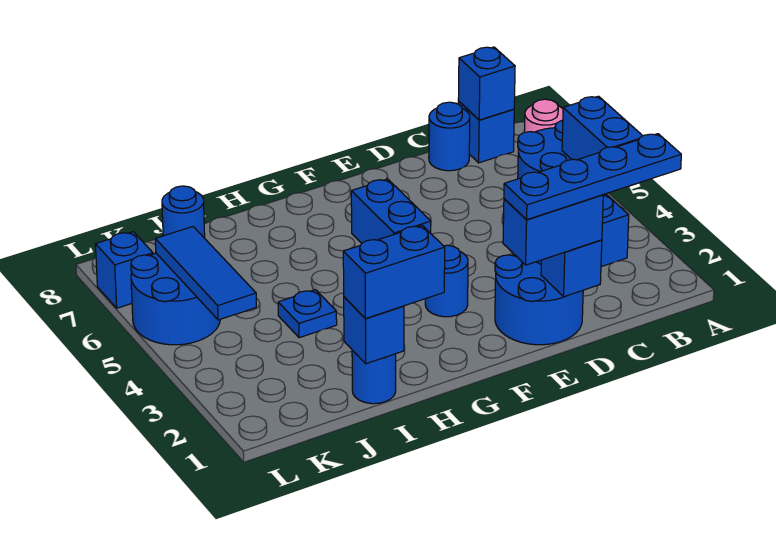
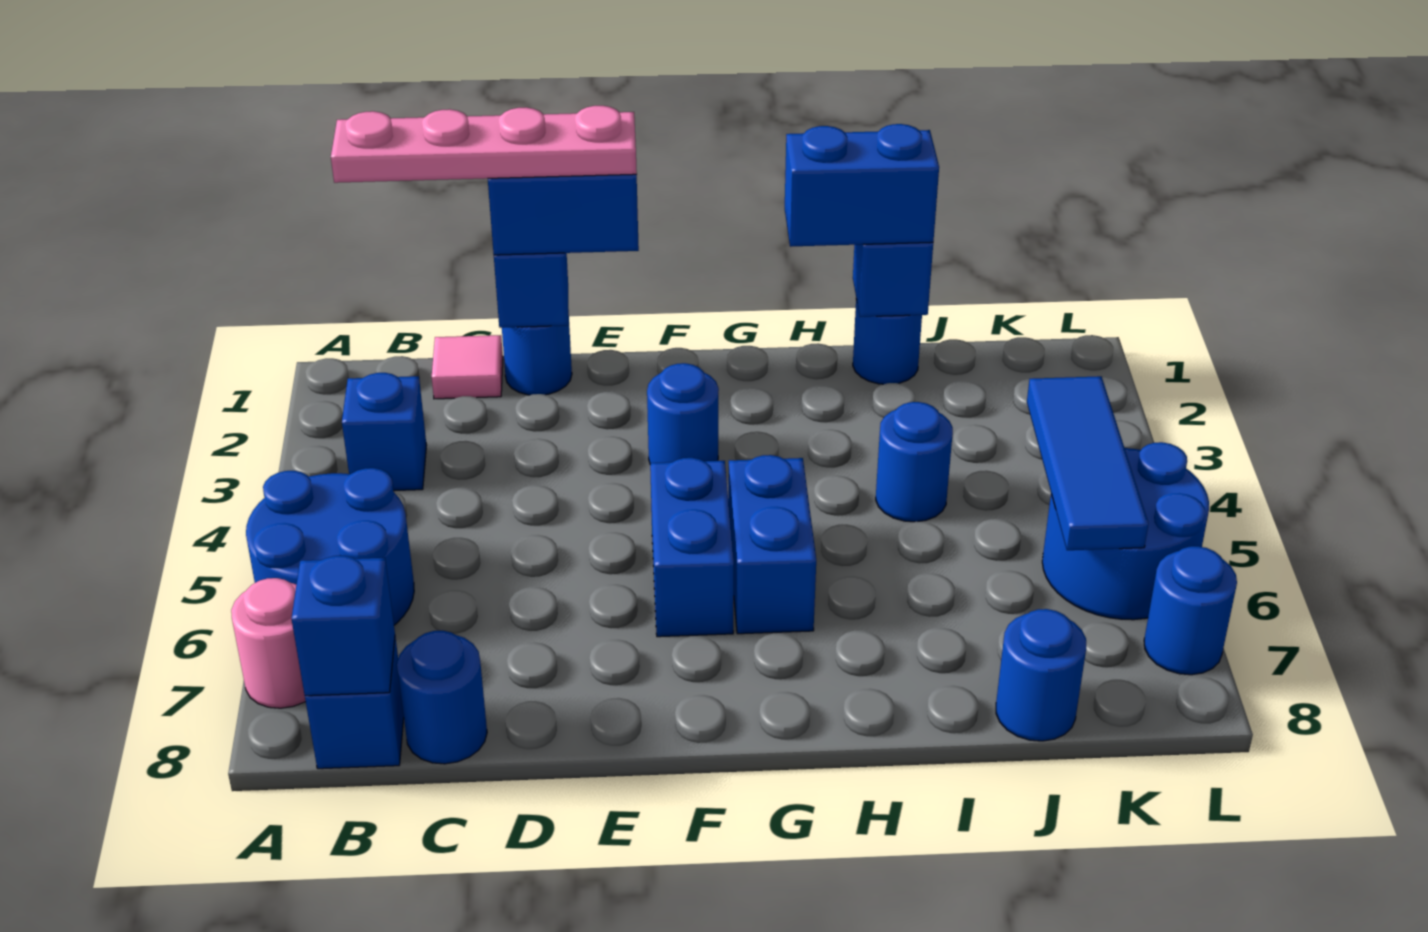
blue brick A4:A5 level 2 -> blue brick G5:G6 level 1
blue plate B1:E1 level 4 -> pink plate B1:E1 level 4
none -> pink tile C1 level 1
blue round brick D1:E2 level 1 -> blue round brick D1 level 1
blue plate I4 level 1 -> blue round brick I4 level 1
blue brick L7 level 1 -> blue round brick L7 level 1

